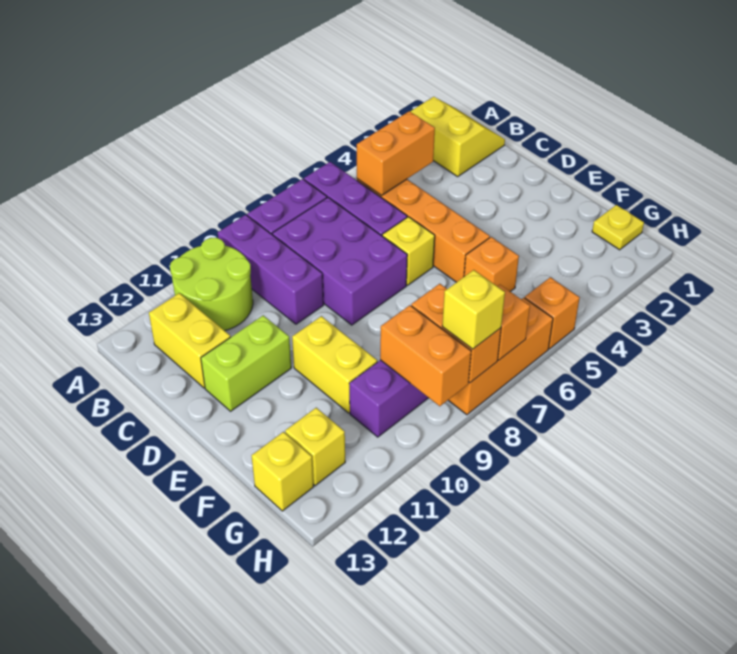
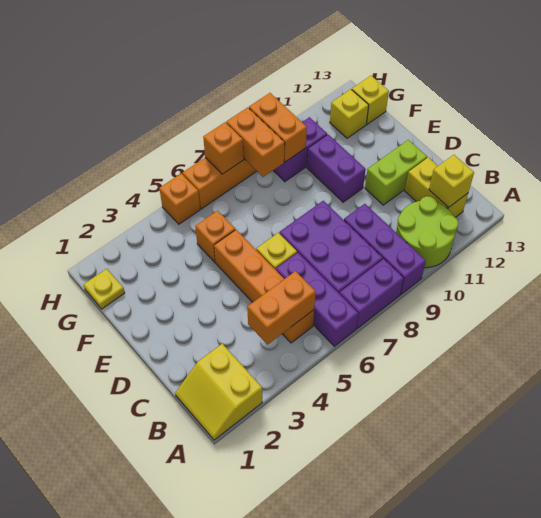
yellow brick E10:F10 level 1 -> purple brick E10:F10 level 1
yellow brick H8 level 3 -> yellow brick B12 level 2

